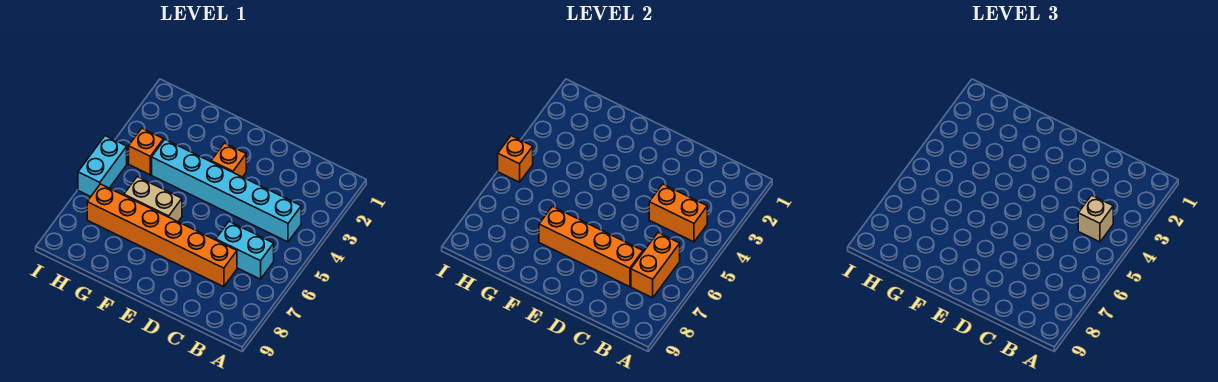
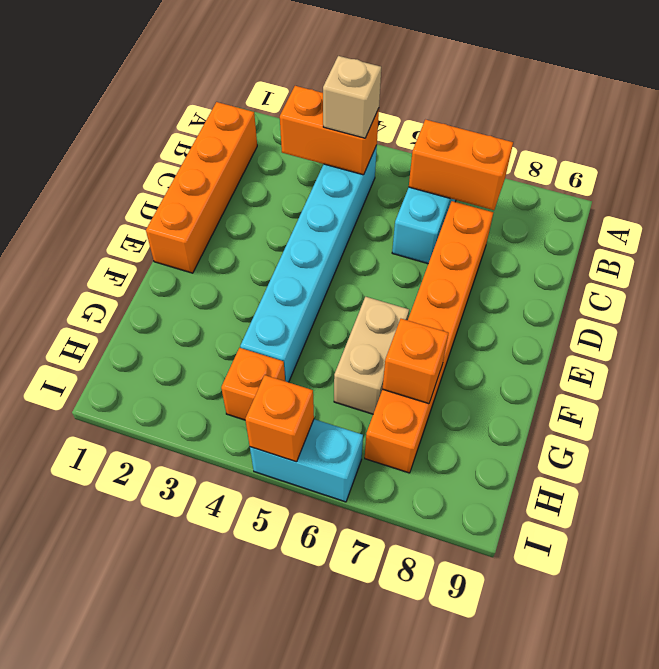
orange brick B4:C4 level 2 -> orange brick B3:B4 level 2
orange brick C7:F7 level 2 -> orange brick B1:E1 level 1
orange brick E3 level 1 -> orange brick G7 level 2

